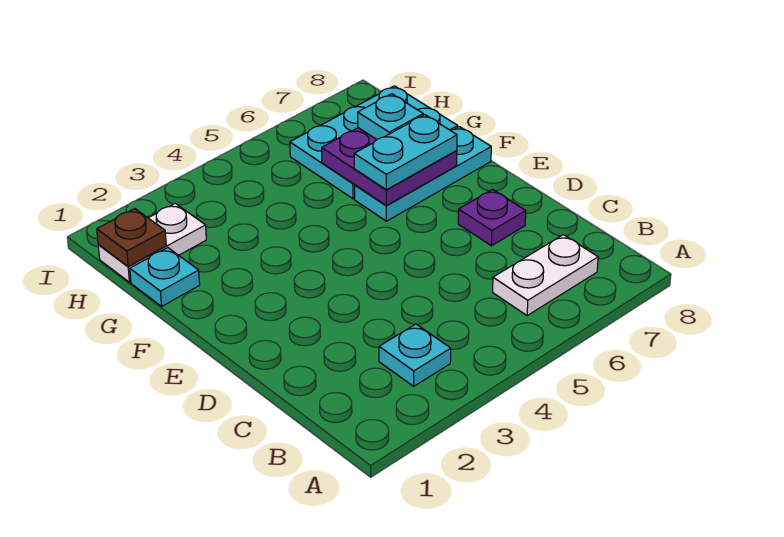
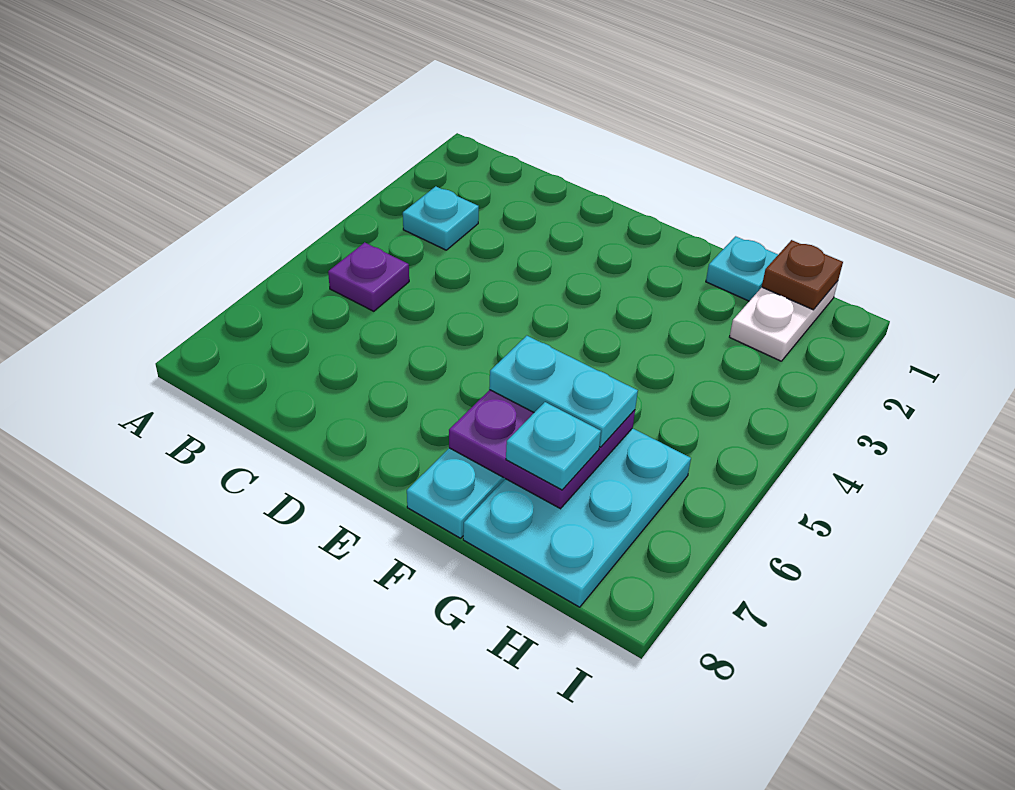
white plate B6:B7 level 1 -> none
purple plate D7 level 1 -> purple plate B5 level 1
cyan plate F6:F7 level 3 -> cyan plate F6:G6 level 3

